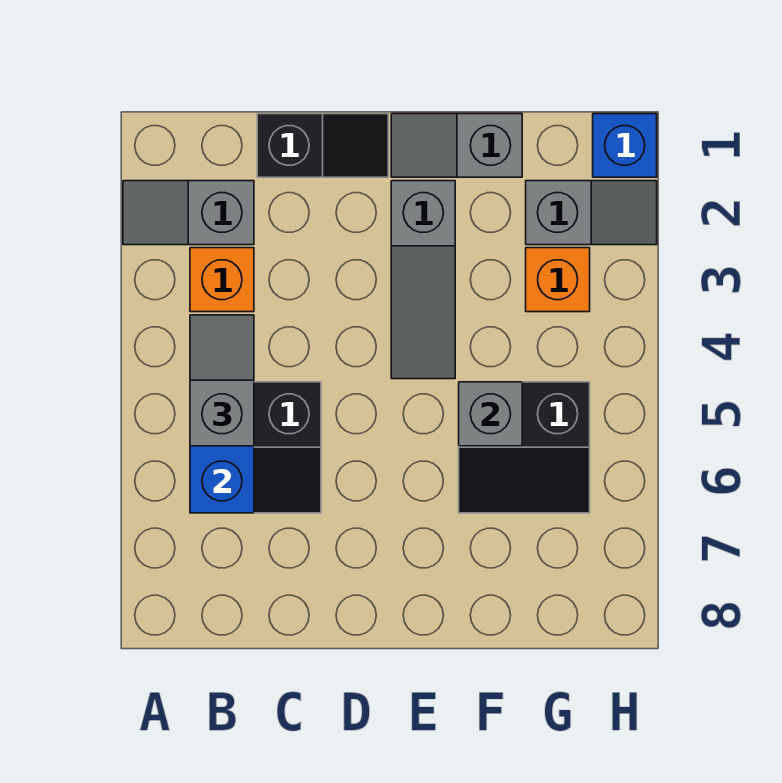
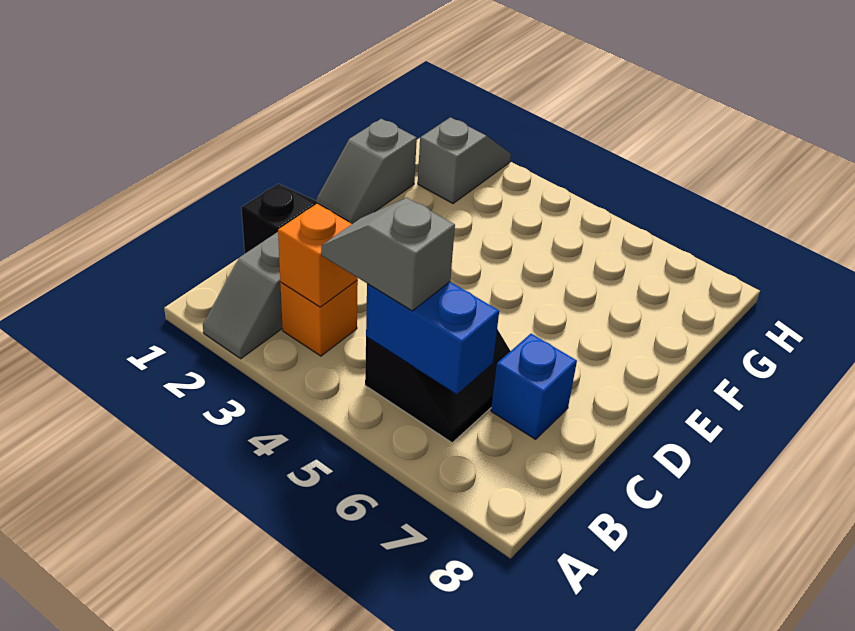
grey slope E2:E4 level 1 top 2 -> none
black slope F5:G6 level 1 top 5 -> none
grey brick F5 level 2 -> none
orange brick G3 level 1 -> orange brick B3 level 2
blue brick H1 level 1 -> blue brick C7 level 1

